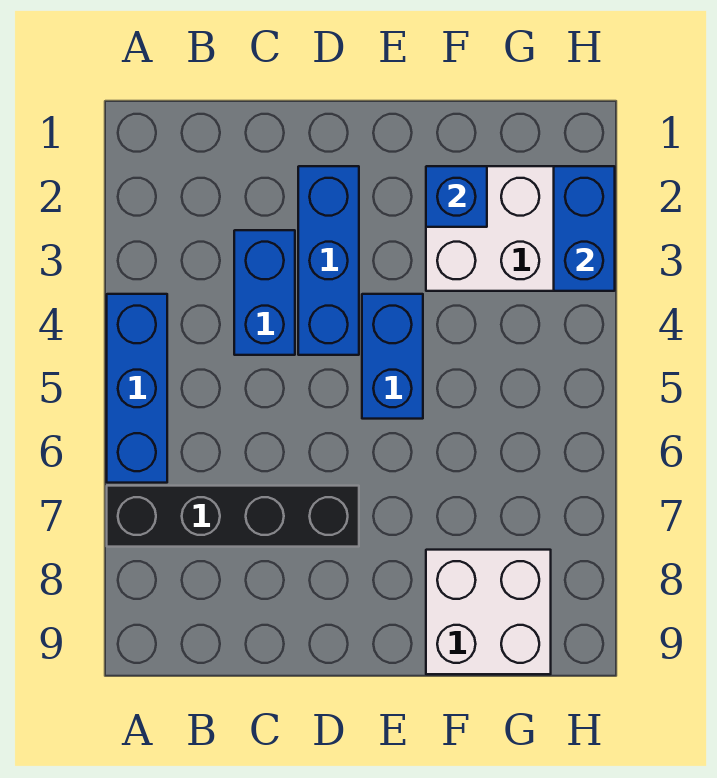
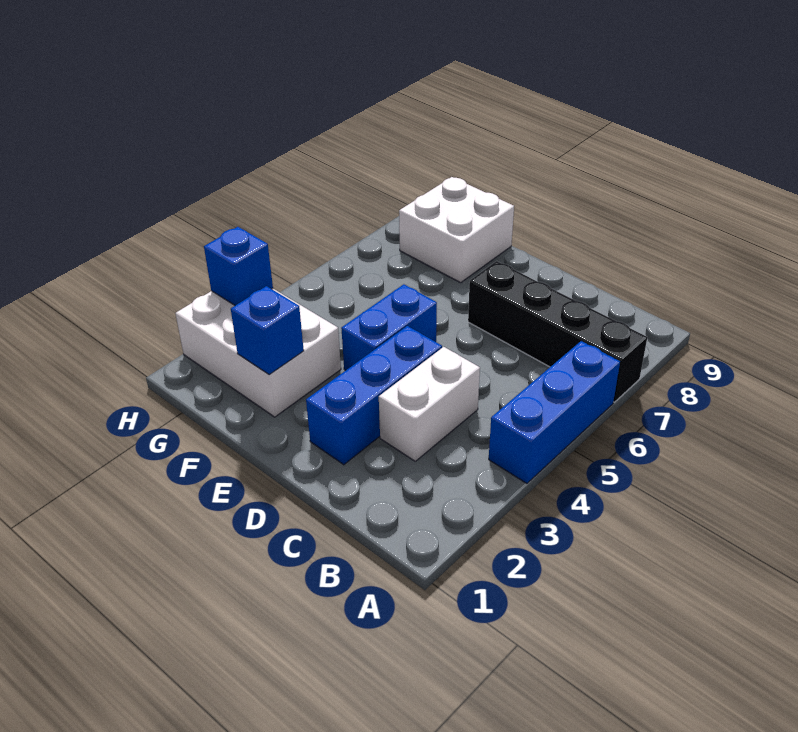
blue brick C3:C4 level 1 -> white brick C3:C4 level 1
blue brick H2:H3 level 2 -> blue brick H3 level 2

